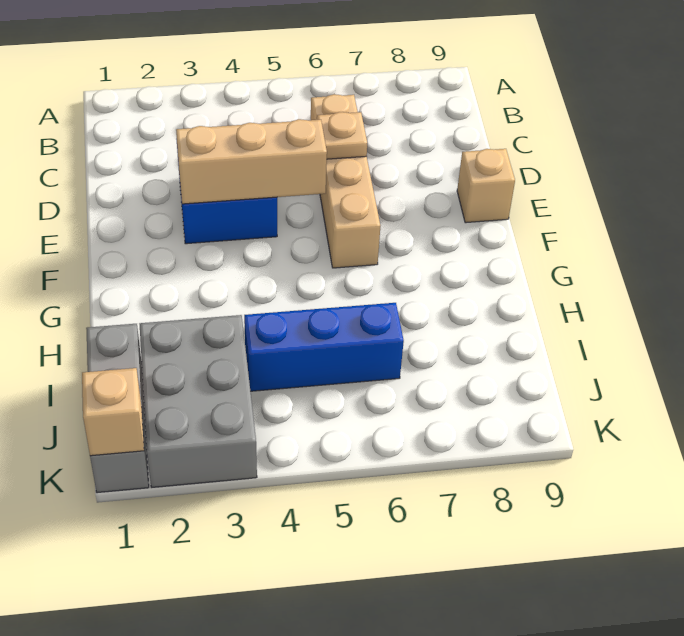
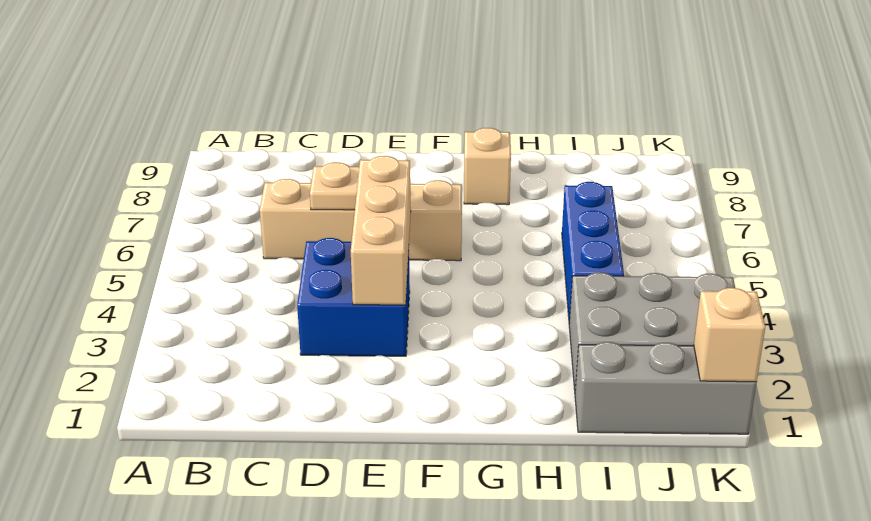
tan brick E9 level 1 -> tan brick G8 level 1

